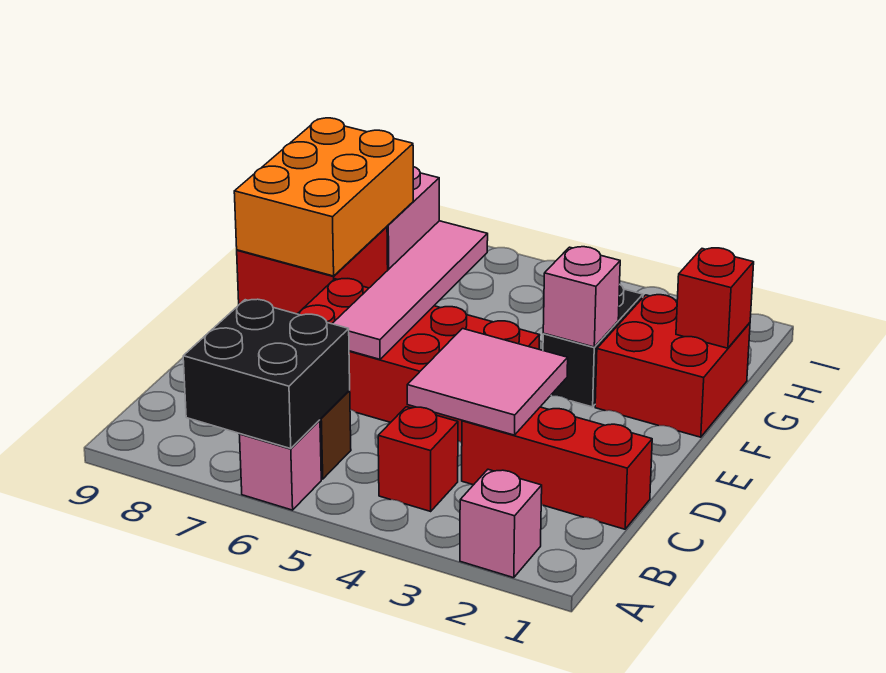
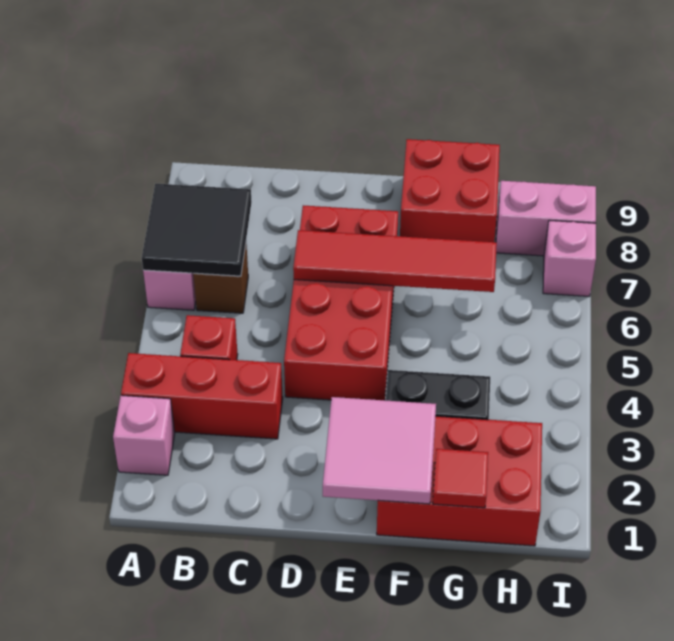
black brick A6:B7 level 2 -> black tile A6:B7 level 2
red brick C1:C3 level 1 -> red brick A3:C3 level 1
pink tile C3:D4 level 2 -> pink tile E1:F2 level 2
pink tile D6:G6 level 2 -> red tile D6:G6 level 2
red brick F1:G2 level 1 -> red brick F1:H2 level 1
pink brick F3 level 2 -> pink brick I7 level 1
orange brick F8:H9 level 2 -> none
red brick G1 level 2 -> red tile G1 level 2

